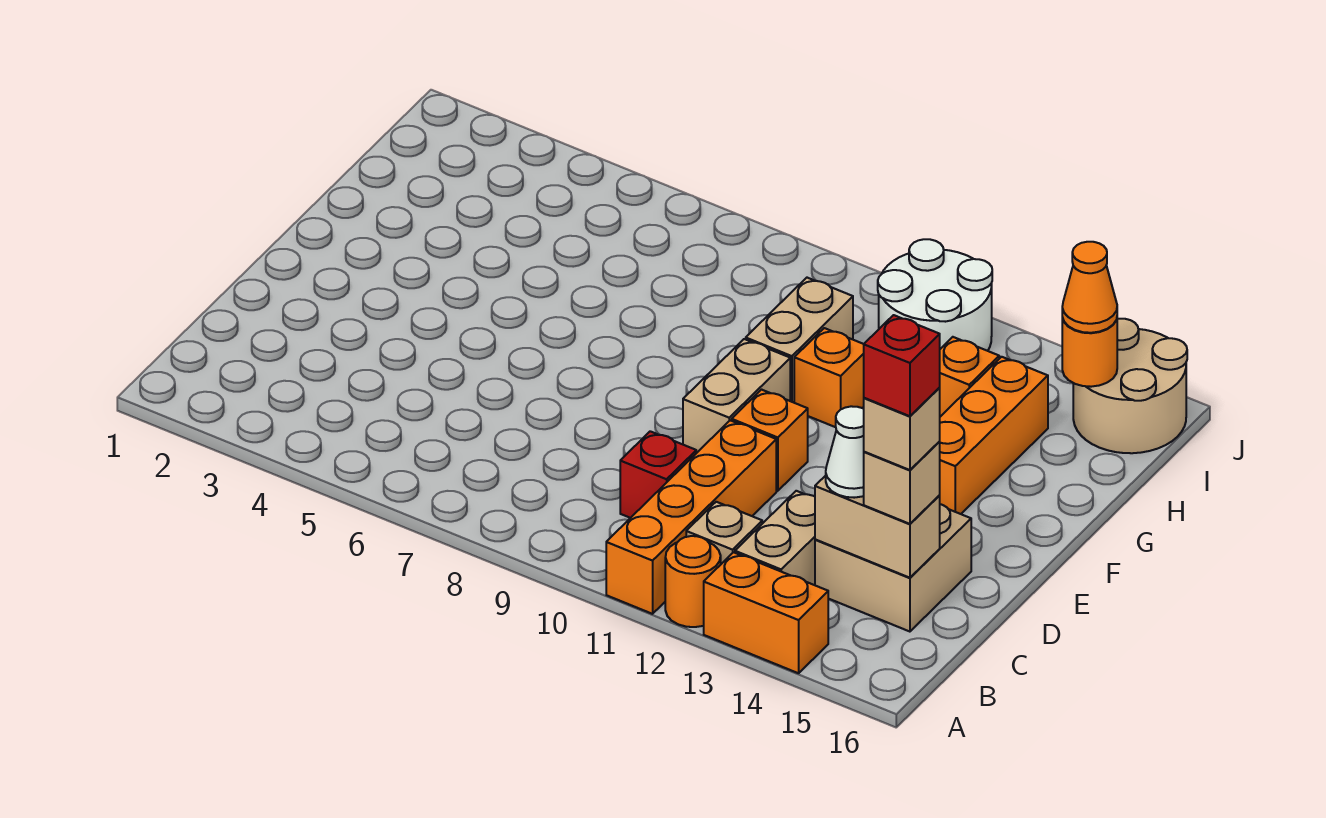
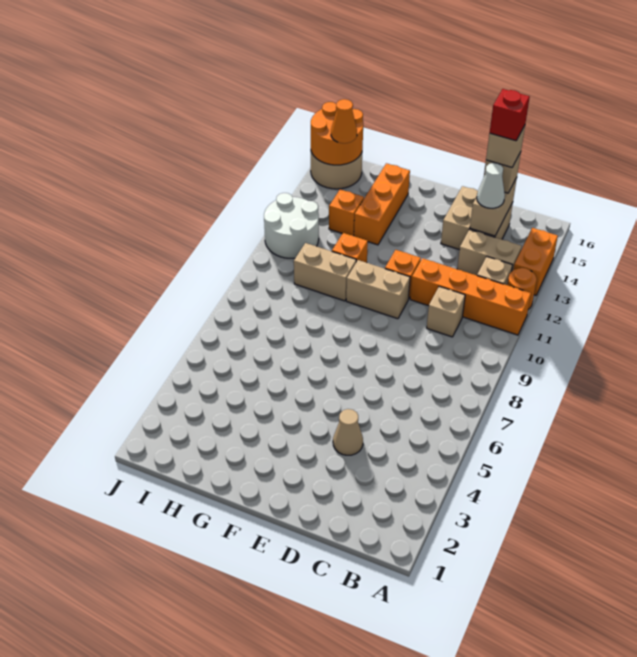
red brick C10 level 1 -> tan brick C10 level 1
none -> tan cone D4 level 1
orange brick F14:H14 level 1 -> orange brick G13:G15 level 1
orange round brick I15 level 2 -> orange round brick I15:J16 level 2

